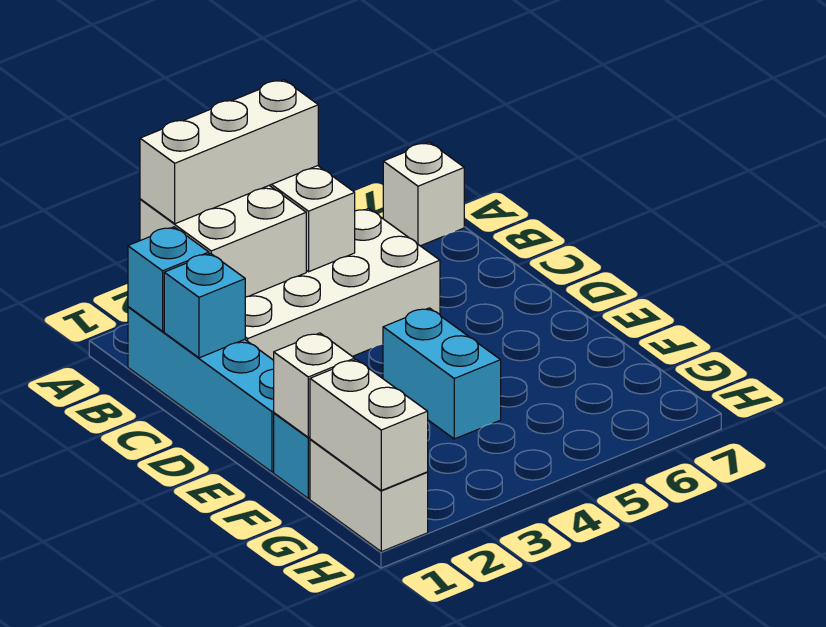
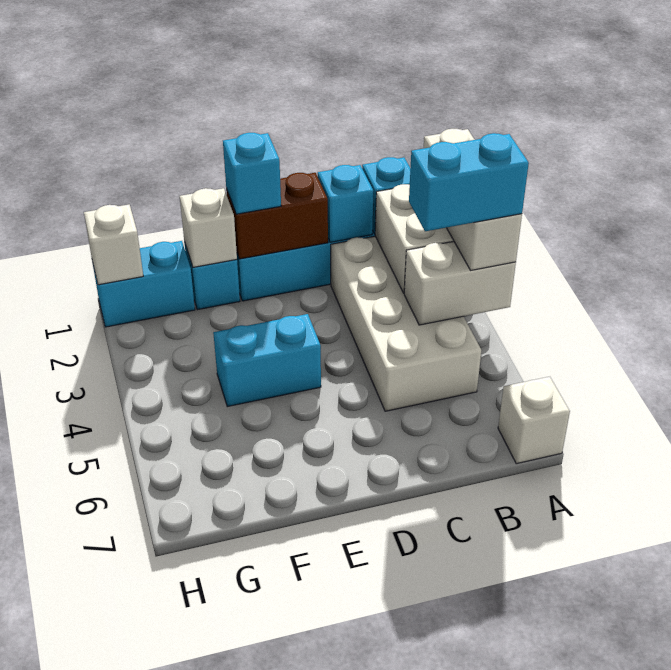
none -> cyan brick A4:B4 level 4
none -> brown brick D1:E1 level 2
none -> cyan brick E1 level 3
white brick G1:H1 level 1 -> cyan brick G1:H1 level 1
white brick G1:H1 level 2 -> white brick H1 level 2

